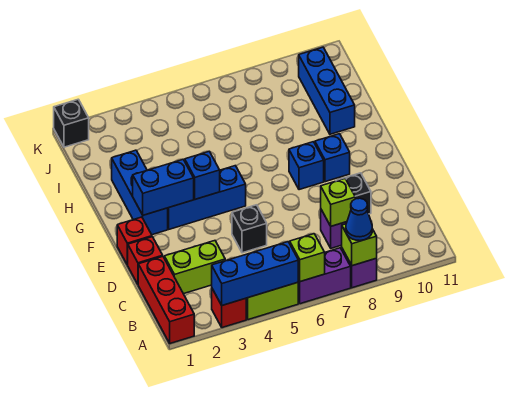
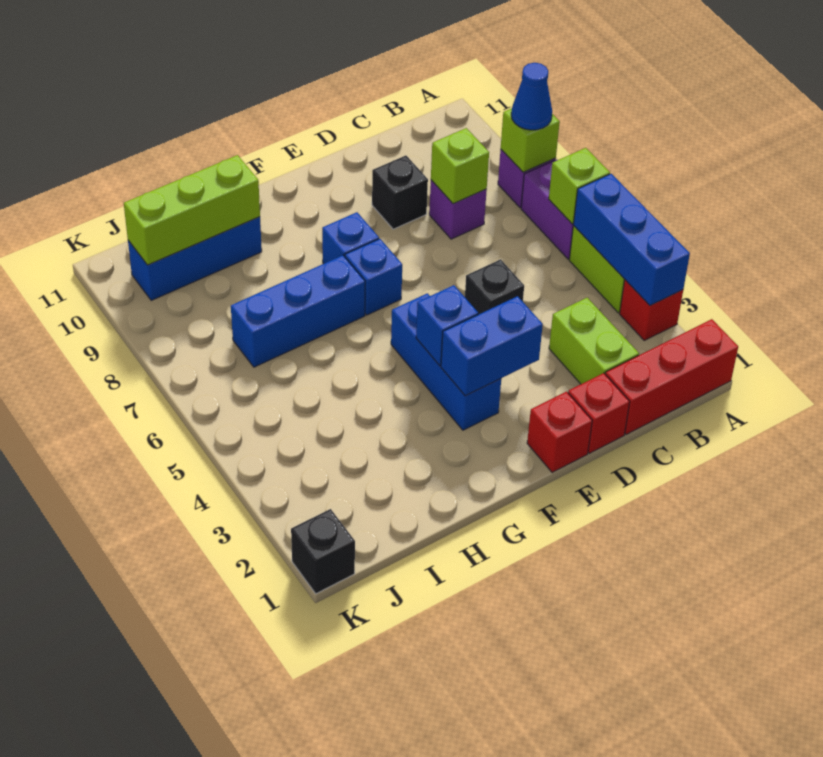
blue brick F2:H2 level 1 -> blue brick G7:I7 level 1
blue brick F2:F3 level 2 -> blue brick E3:F3 level 2
blue brick F9 level 1 -> blue brick F7 level 1
none -> lime brick H10:J10 level 2

